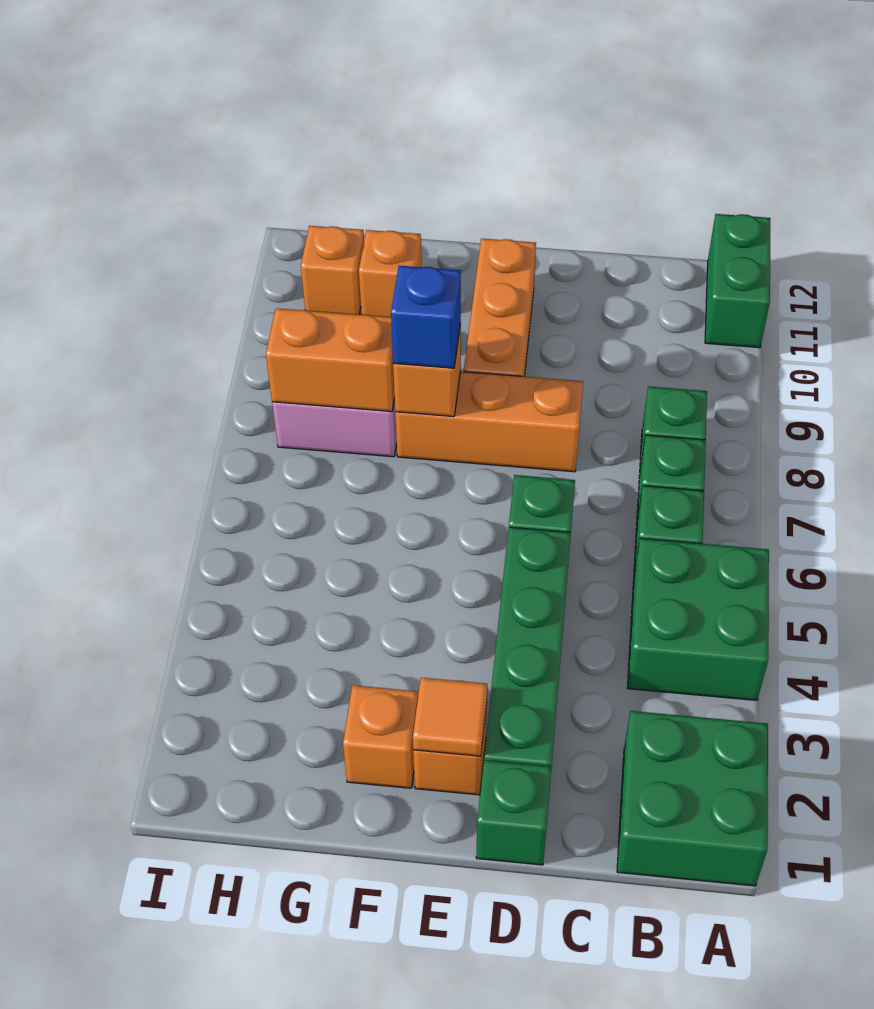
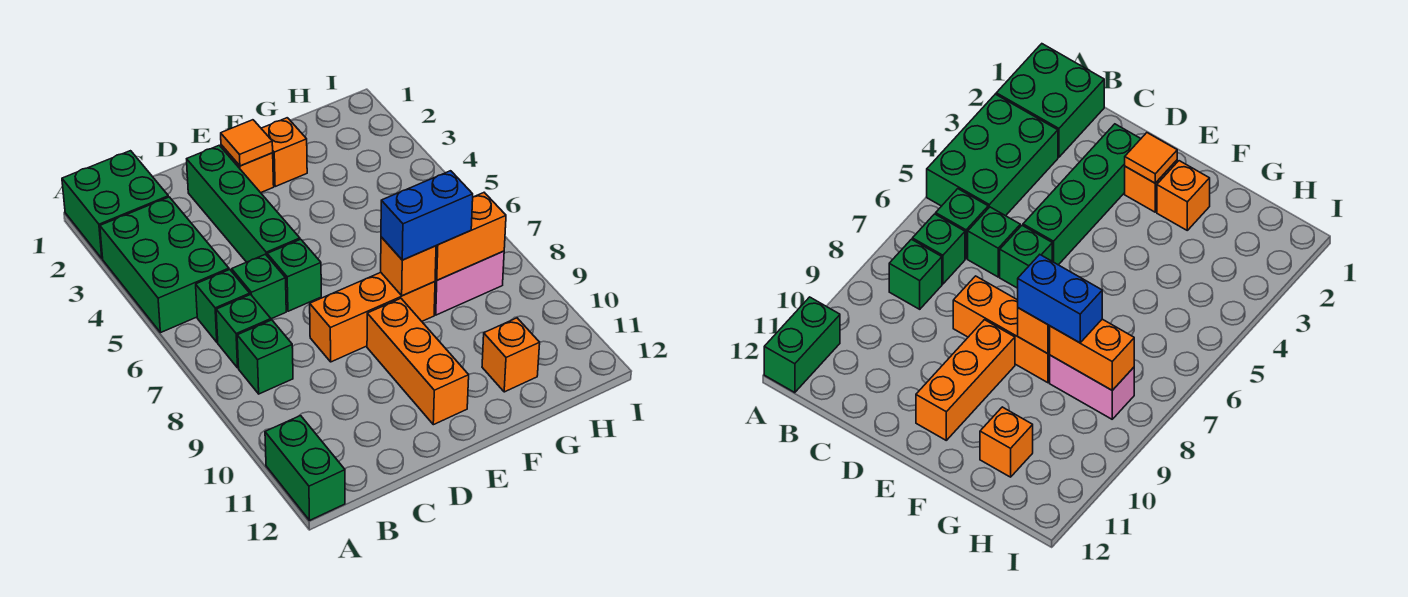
green brick A4:B5 level 1 -> green brick A3:B5 level 1
green brick D1 level 1 -> green brick C6 level 1
blue brick F8 level 3 -> blue brick F8:G8 level 3
orange brick H11 level 1 -> none

